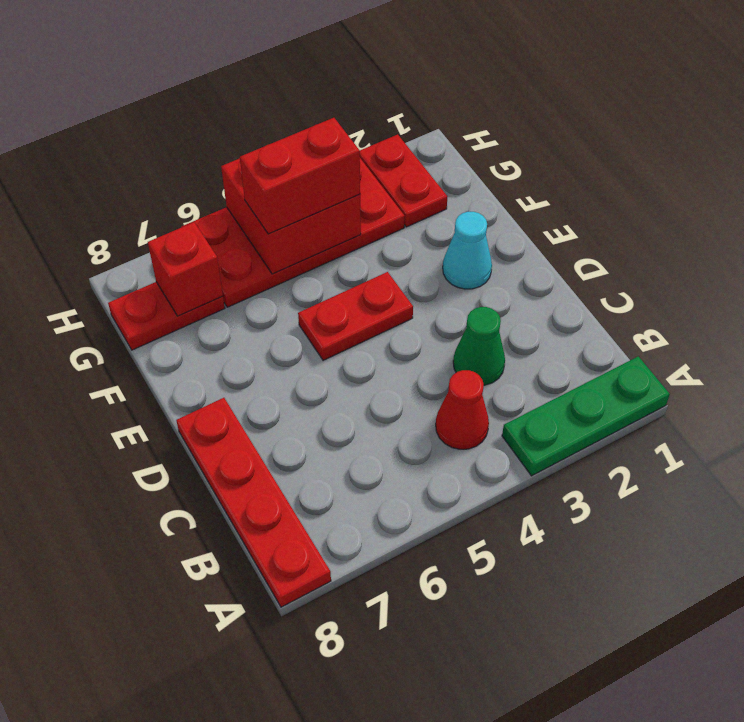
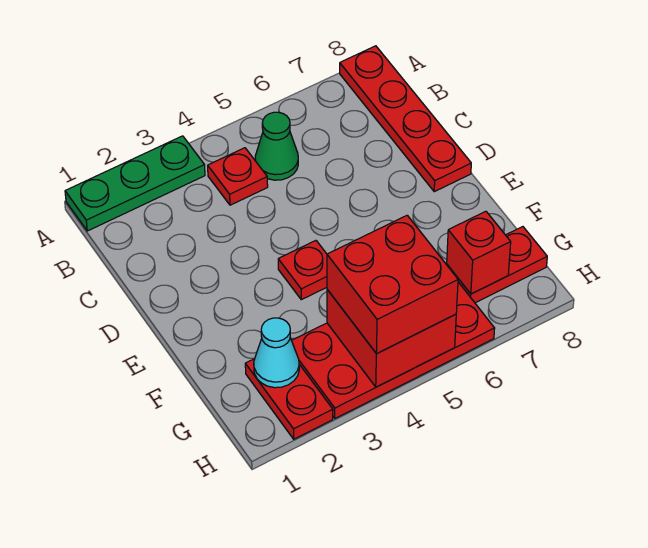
red cone B4 level 1 -> red plate B4 level 1
green cone C3 level 1 -> green cone B5 level 1
cyan cone E2 level 1 -> cyan cone G2 level 2
red plate E4:E5 level 1 -> red plate E4 level 1
red brick G4:G5 level 3 -> red brick G4:H5 level 3

